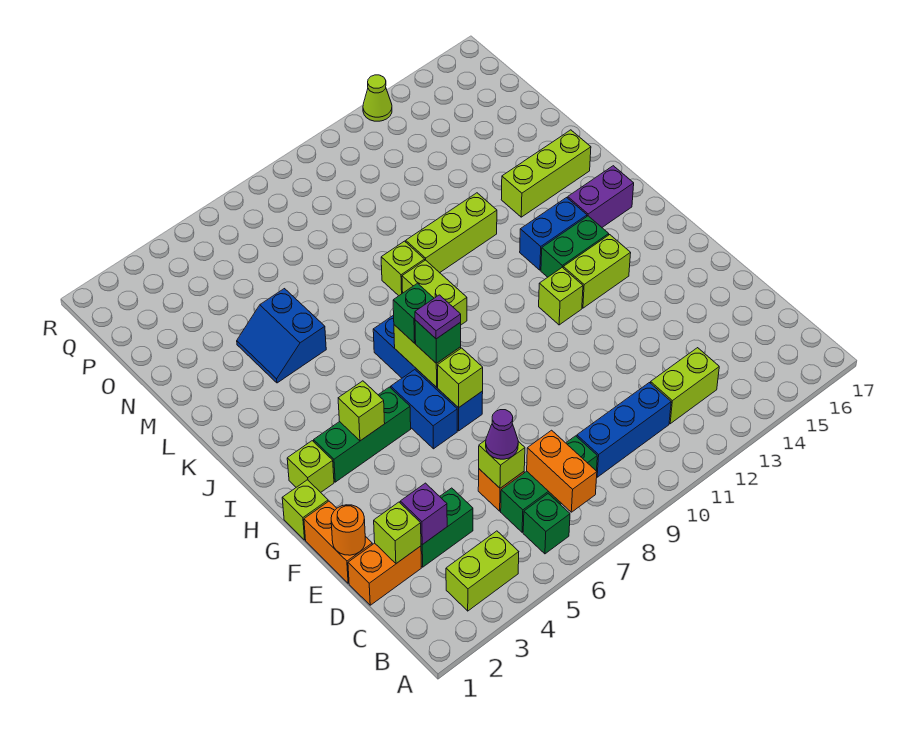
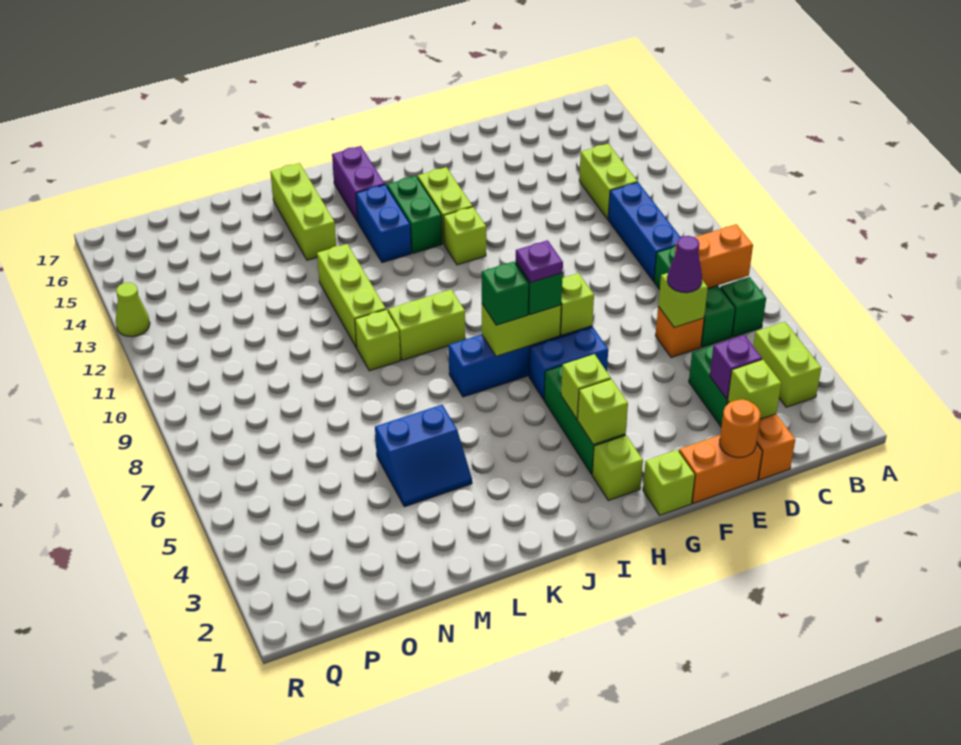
none -> lime brick H3 level 2

